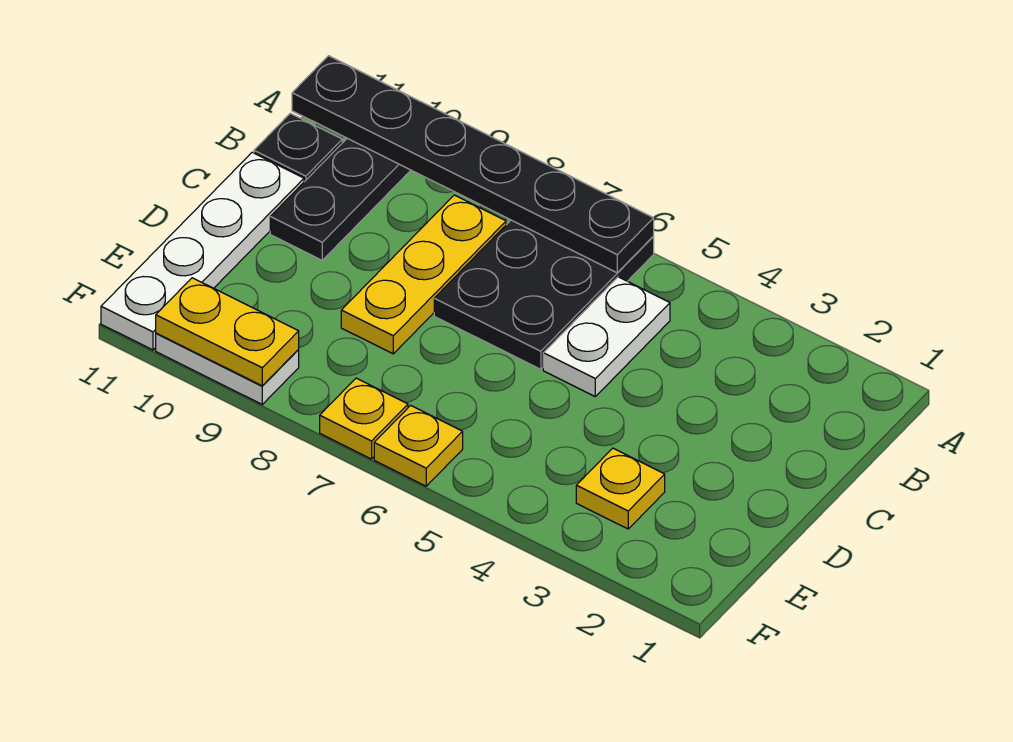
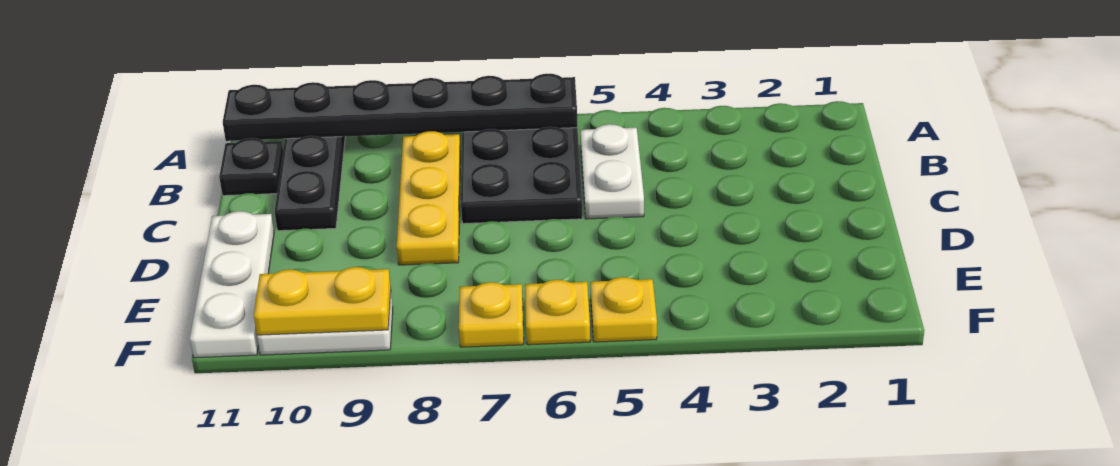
white plate C11:F11 level 1 -> white plate D11:F11 level 1
yellow plate E3 level 1 -> yellow plate F5 level 1

